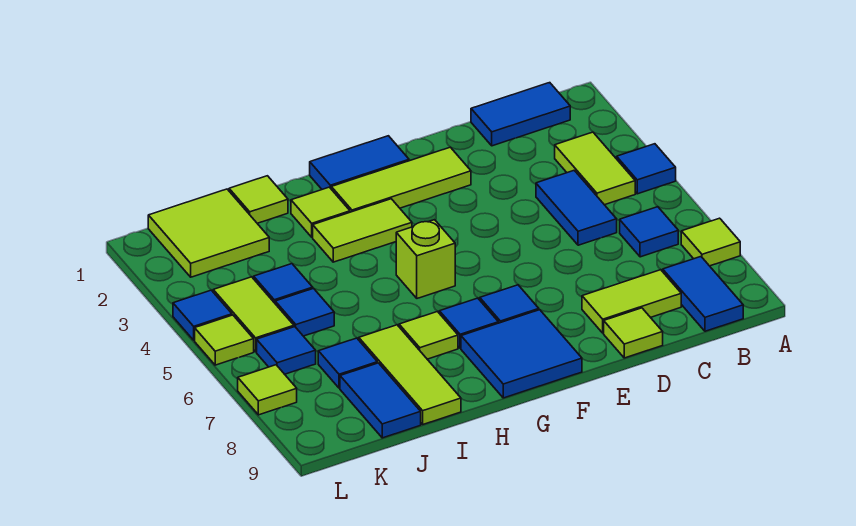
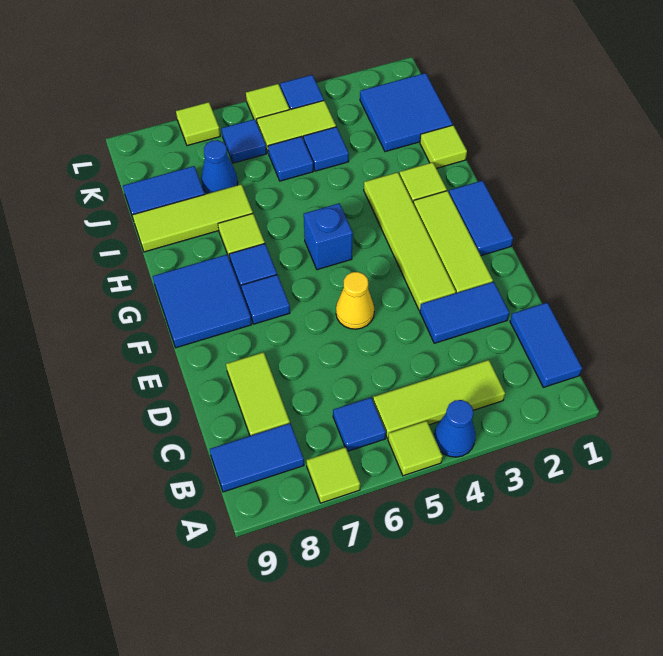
blue tile A4 level 1 -> blue cone A4 level 1
lime tile B3:B4 level 1 -> lime tile B3:B5 level 1
blue tile C4:C5 level 1 -> blue tile D2:D3 level 1
lime tile D9 level 1 -> lime tile A5 level 1
none -> yellow cone E5 level 1
lime tile G3:H3 level 1 -> lime tile E3:H3 level 1
lime brick G5 level 1 -> blue brick G5 level 1
lime tile J1:K2 level 1 -> blue tile J1:K2 level 1
blue tile J7 level 1 -> blue cone J7 level 1

